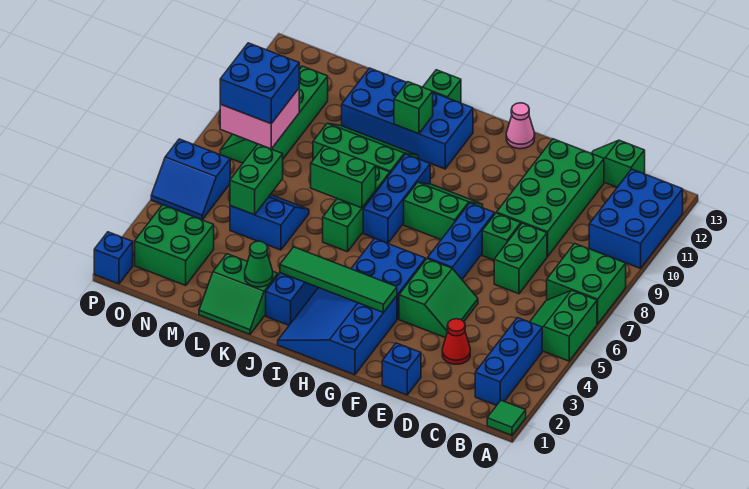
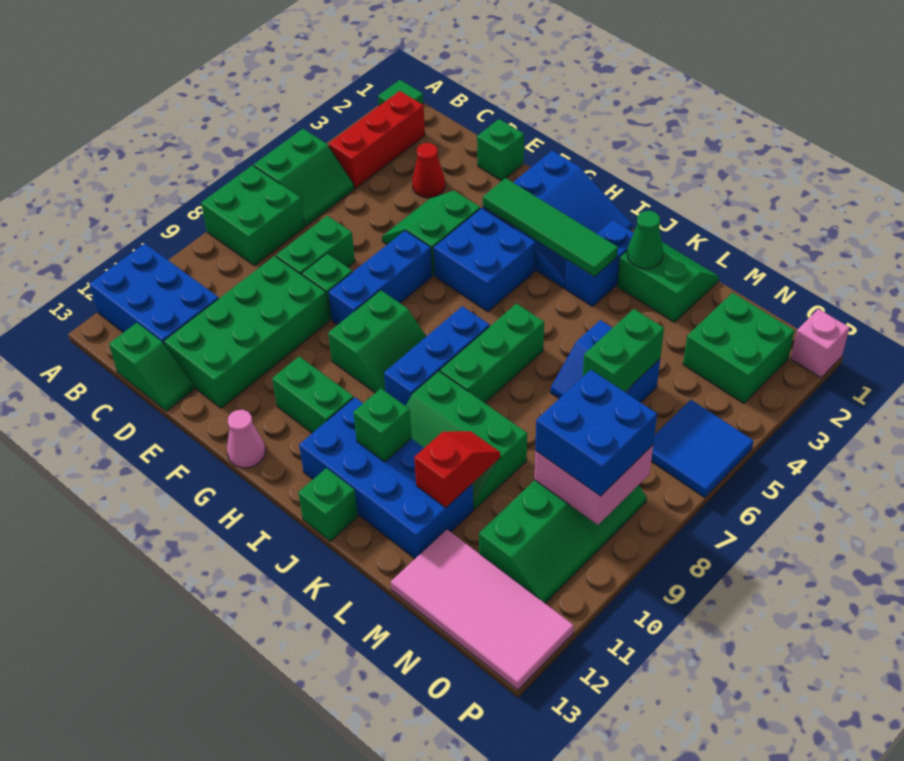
blue brick A10:B12 level 1 -> blue brick A11:C12 level 1
blue brick B2:B4 level 1 -> red brick B2:B4 level 1
blue brick E1 level 1 -> green brick E1 level 1
green slope G8:H9 level 1 top 8 -> green slope G8:H9 level 1 top G
green brick J7:K7 level 2 -> green brick G11:H11 level 1
none -> red slope L10:L11 level 2 top 11
none -> pink tile M12:P13 level 1
blue slope O5:P6 level 1 top 6 -> blue tile O5:P6 level 1
blue brick P1 level 1 -> pink brick P1 level 1

